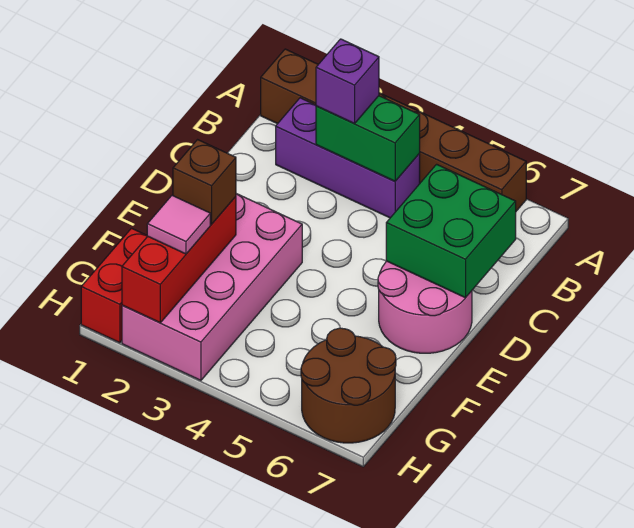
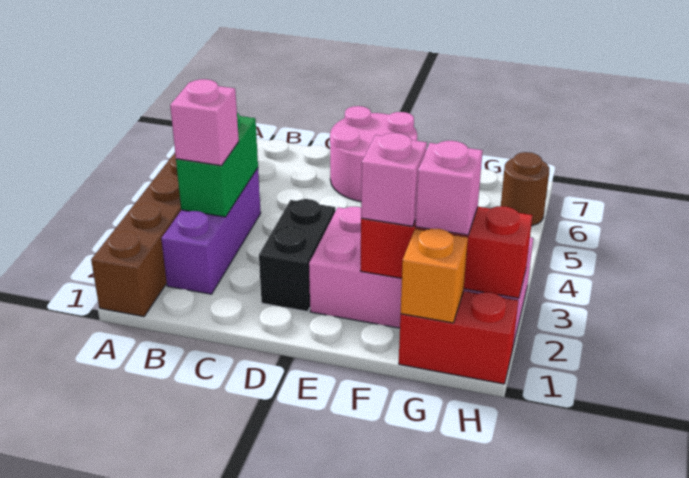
purple brick B3 level 3 -> pink brick B3 level 3
green brick C6:D7 level 2 -> none
none -> black brick D2:D3 level 1
brown brick F2 level 3 -> pink brick F2 level 3
none -> orange brick G1 level 2
pink tile G2 level 3 -> pink brick G2 level 3
brown round brick G6:H7 level 1 -> brown round brick H6 level 1

